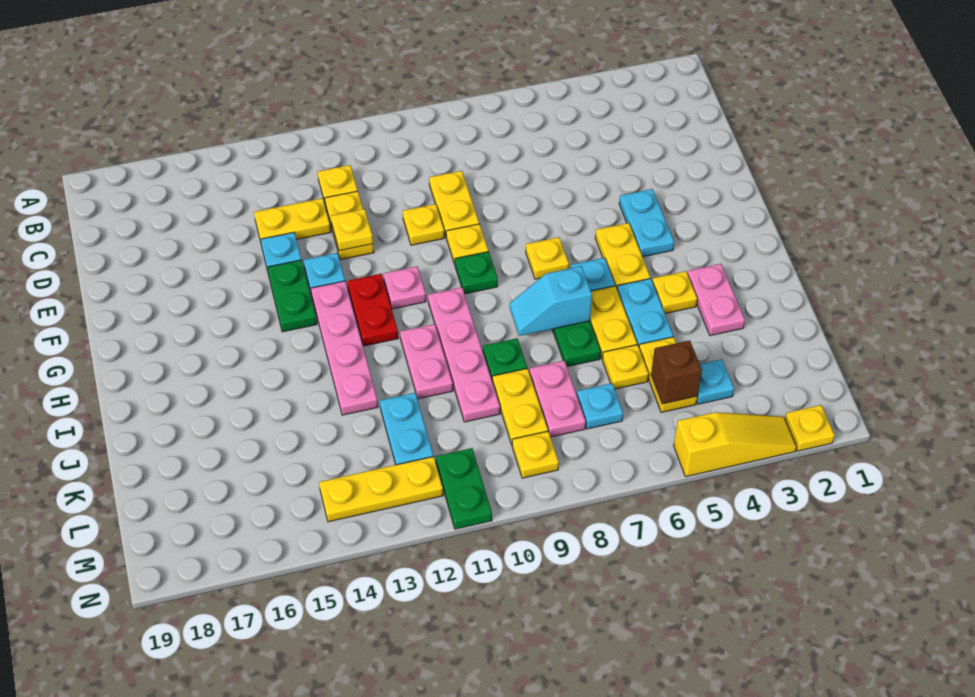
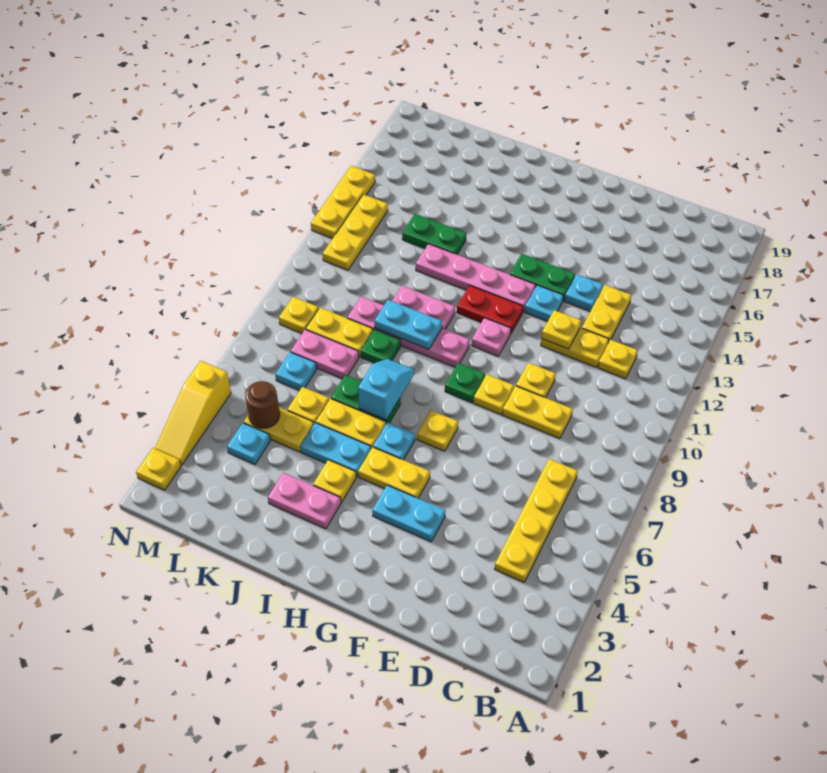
none -> yellow plate C4:C7 level 1
cyan plate K12:L12 level 1 -> cyan plate I10:J10 level 2
brown brick L5 level 2 -> brown round brick L5 level 2
green plate M11:N11 level 1 -> green plate J14:K14 level 1
none -> yellow plate N13:N15 level 1

